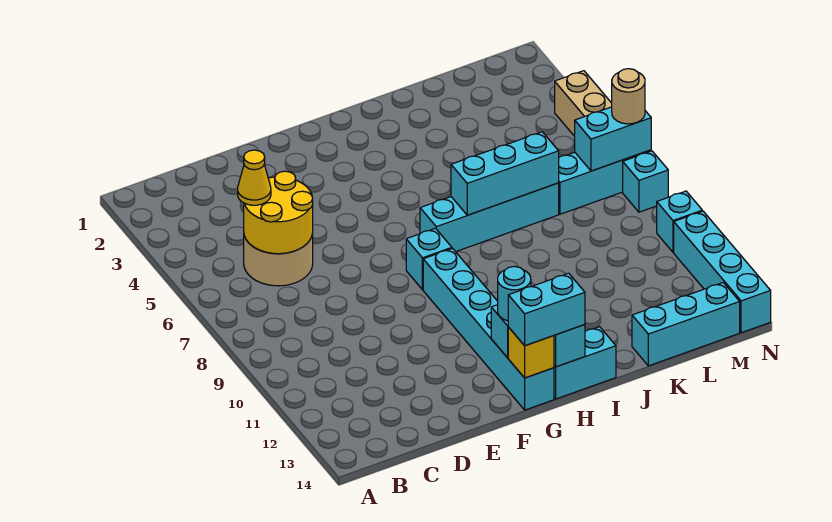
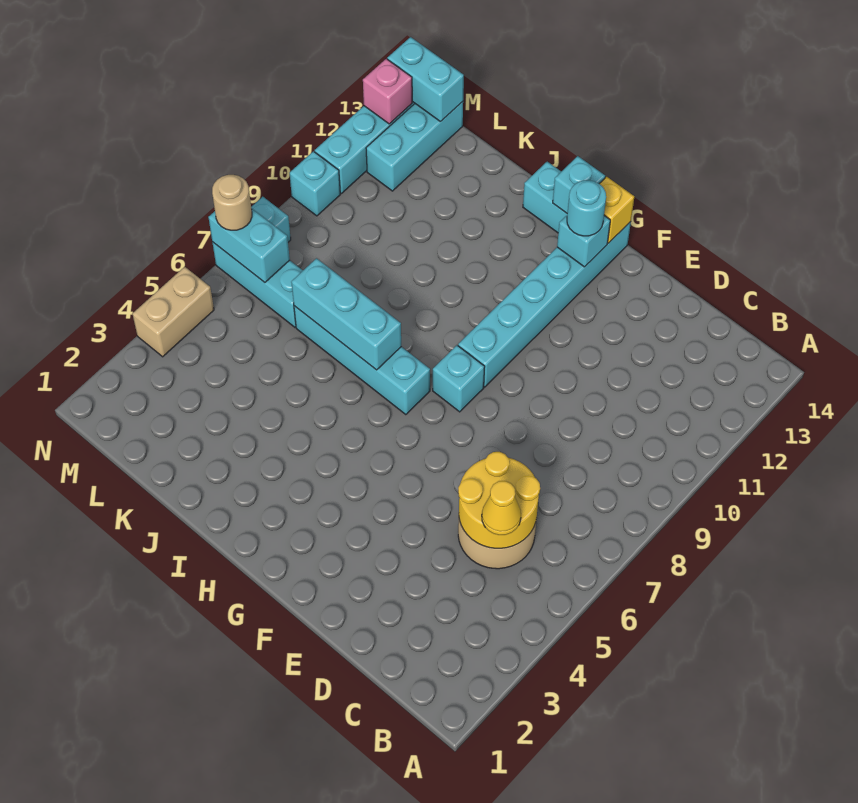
cyan brick G14:H14 level 3 -> cyan brick M14:N14 level 2
cyan brick K14:M14 level 1 -> cyan brick M12:M14 level 1
none -> pink brick N13 level 2

